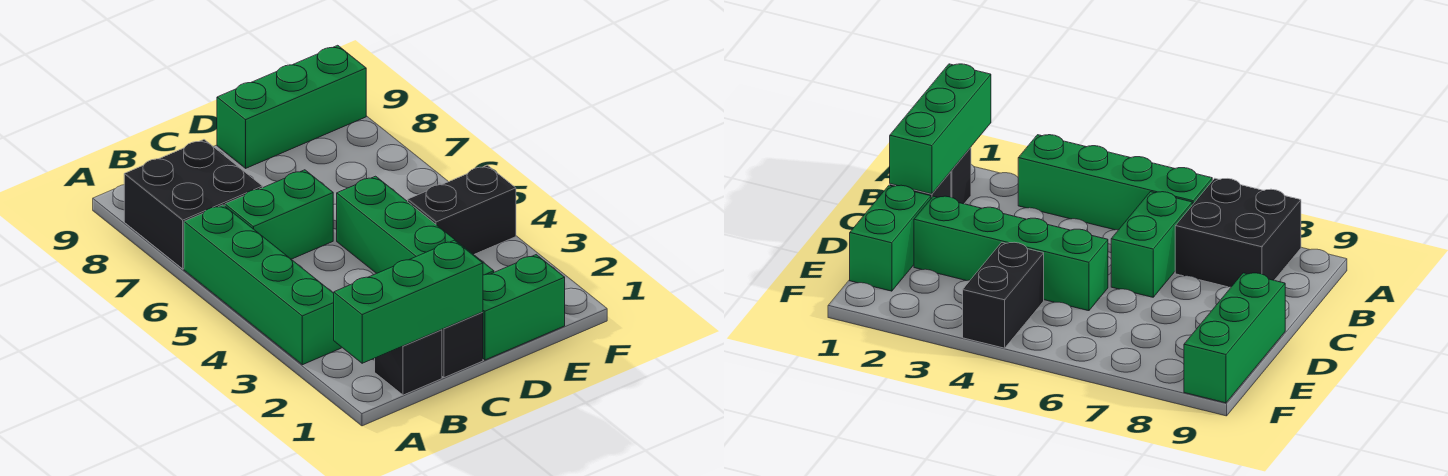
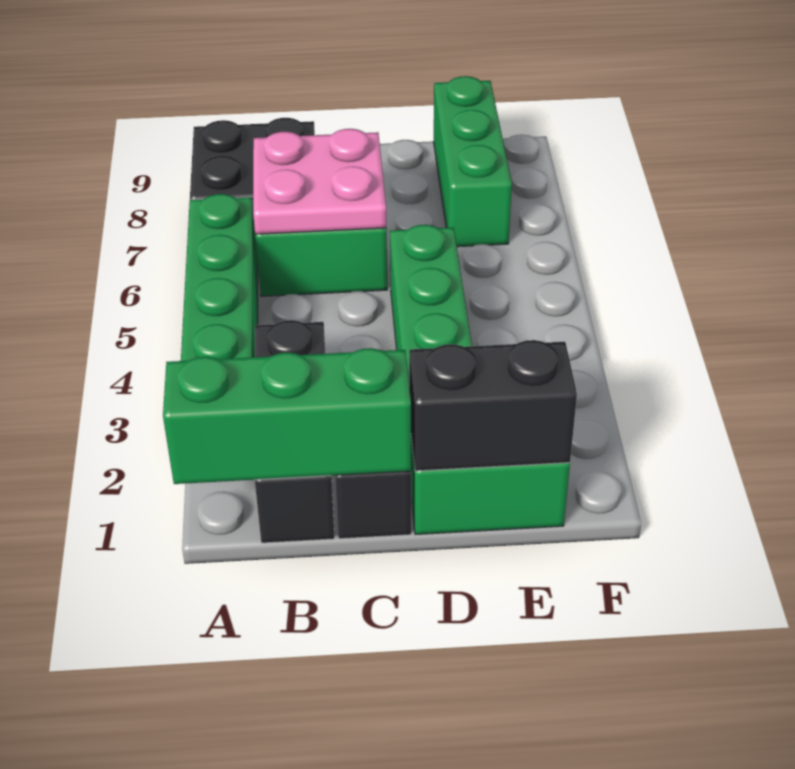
black brick B1 level 1 -> black brick B1:B3 level 1
none -> pink plate B6:C7 level 2
green brick D9:F9 level 1 -> green brick E7:E9 level 1
black brick E4:F4 level 1 -> black brick D1:E1 level 2

